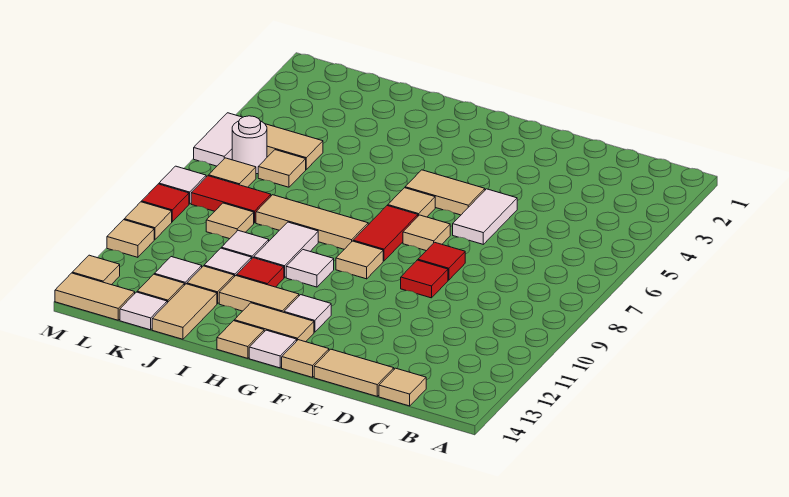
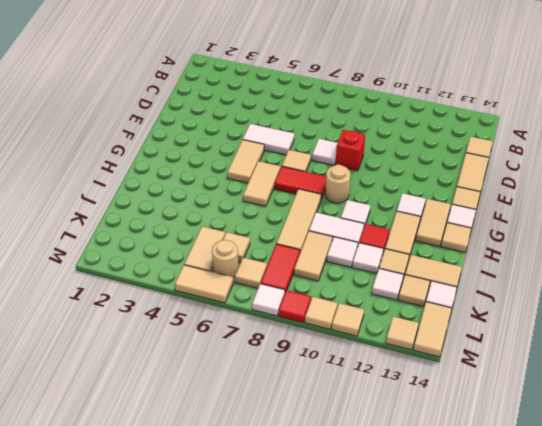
red tile E8 level 1 -> white tile E8 level 1
red tile E9 level 1 -> red brick E9 level 1
tan tile G6 level 1 -> tan tile G6:H6 level 1
tan tile G9 level 1 -> tan round brick G9 level 1
tan tile K9 level 1 -> tan tile J9:K9 level 1
white round brick L6 level 1 -> tan round brick L6 level 1
white tile M5:M6 level 1 -> tan tile M5:M6 level 1

